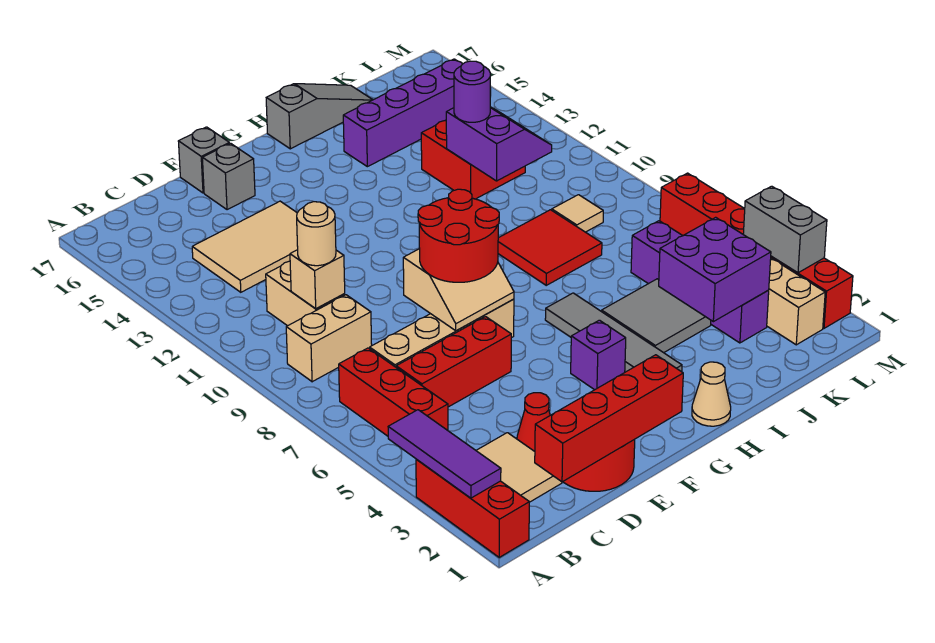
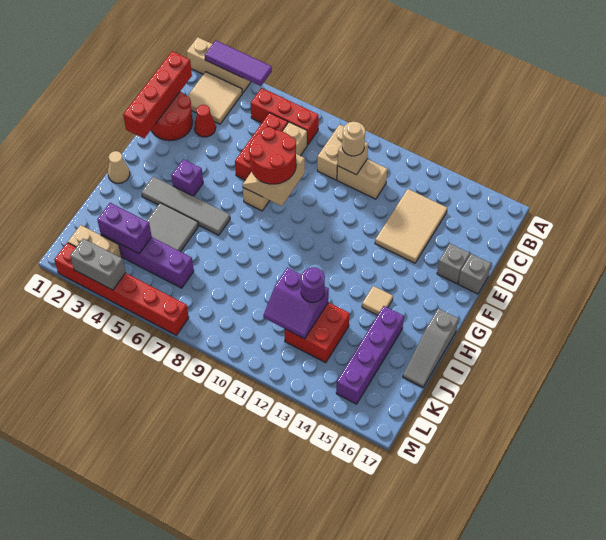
red brick A1:A3 level 1 -> tan brick A1:A3 level 1
red tile I8:J9 level 1 -> none
purple brick J3:K4 level 2 -> purple brick K3:K4 level 2
tan tile K9 level 1 -> tan tile H14 level 1

